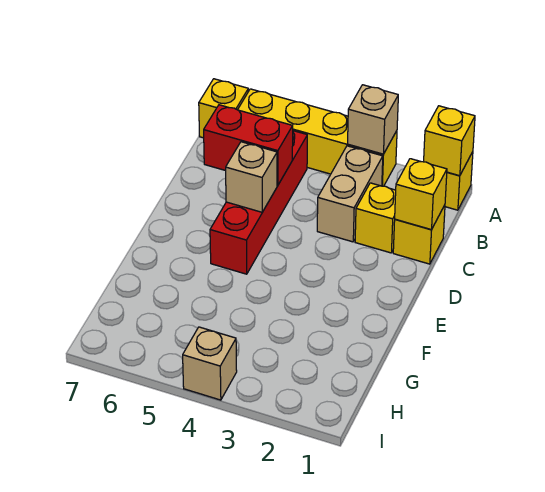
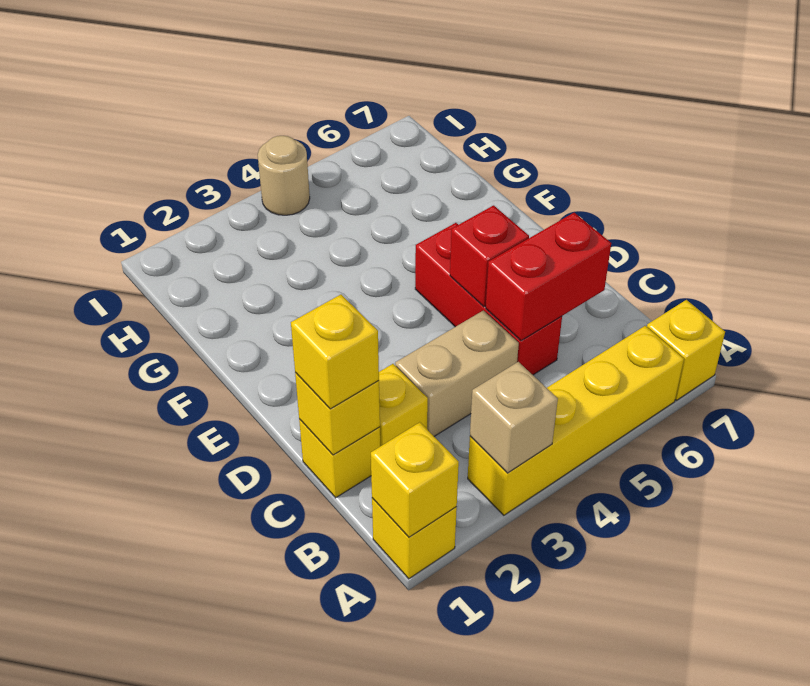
tan brick B3:C3 level 1 -> tan brick C3:C4 level 1
red brick B5:E5 level 1 -> red brick C5:E5 level 1
none -> yellow brick C1 level 3
tan brick D5 level 2 -> red brick D5 level 2
tan brick I4 level 1 -> tan round brick I4 level 1

